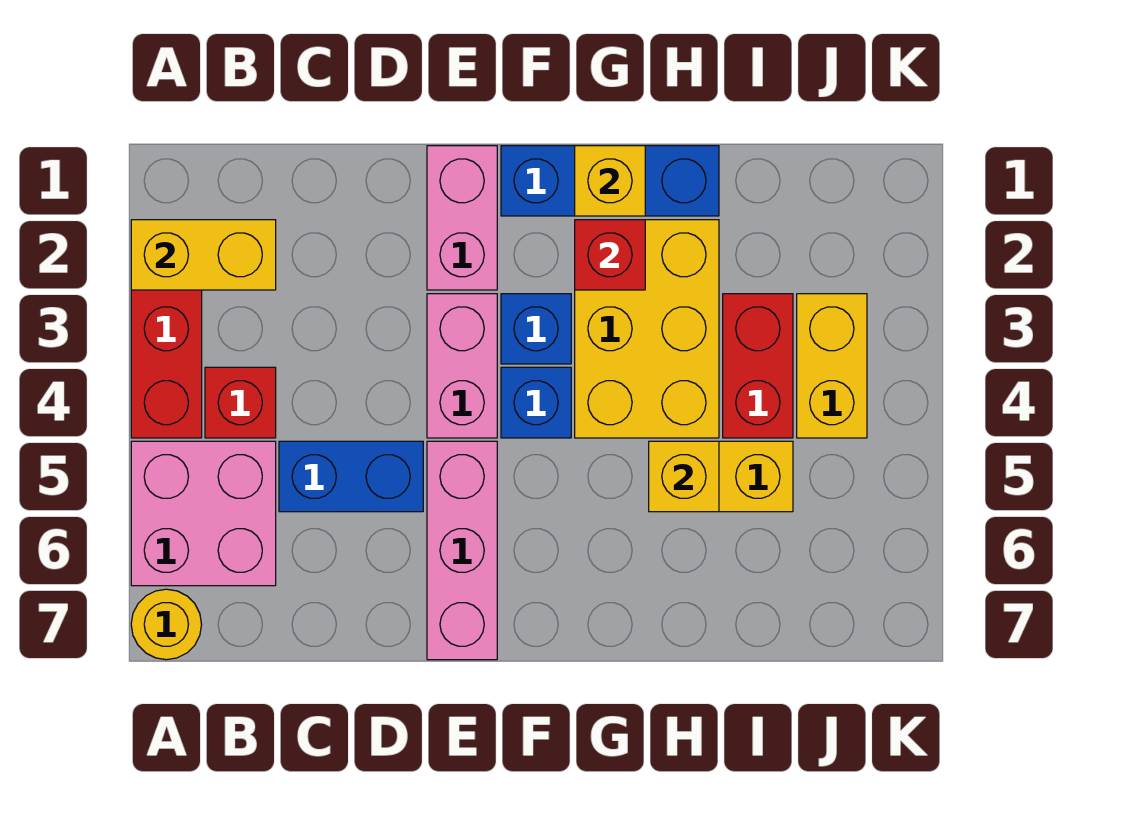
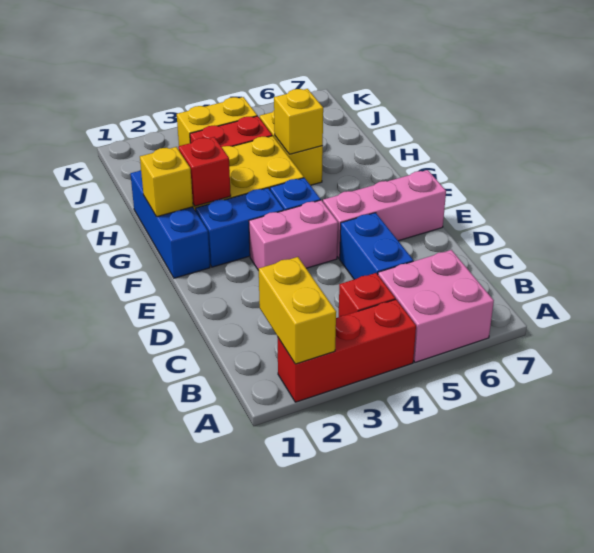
yellow round brick A7 level 1 -> none
pink brick E1:E2 level 1 -> none
blue brick F3 level 1 -> blue brick F2:F3 level 1

